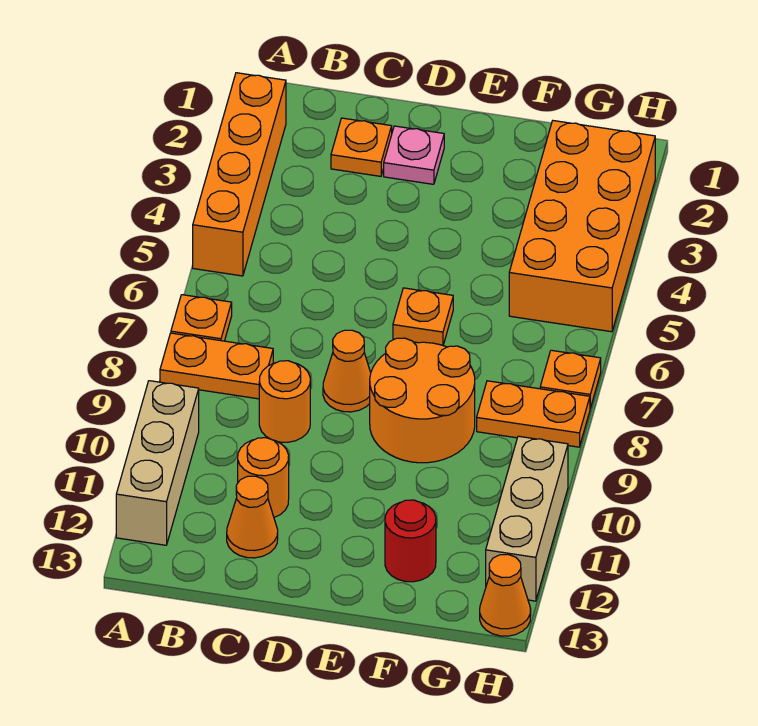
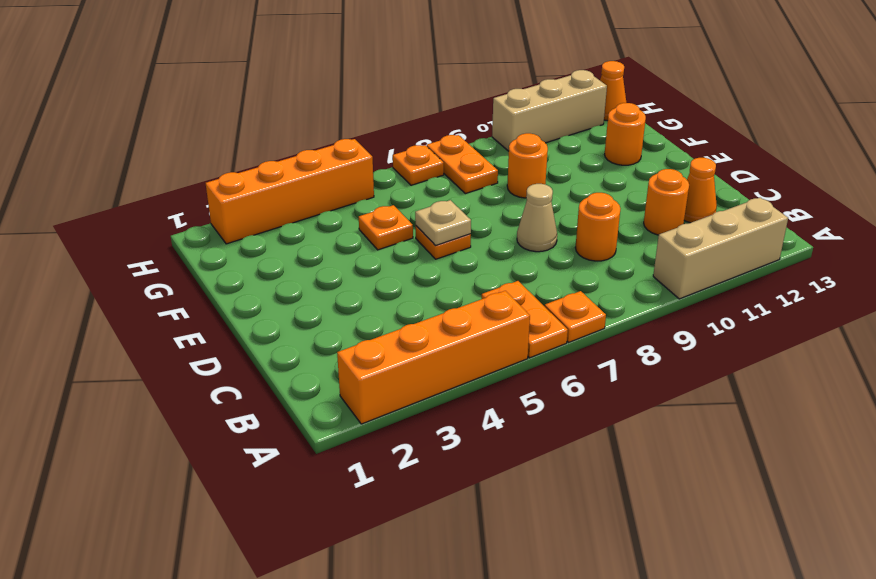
orange plate A8:B8 level 1 -> orange plate A6:B6 level 1
orange plate C2 level 1 -> orange plate F5 level 1
pink plate D2 level 1 -> none
orange cone D8 level 1 -> tan cone D8 level 1
none -> tan plate E6 level 2
orange round brick E8:F9 level 1 -> orange round brick F9 level 1
red round brick F12 level 1 -> orange round brick F12 level 1
orange brick G2:H5 level 1 -> orange brick H2:H5 level 1

